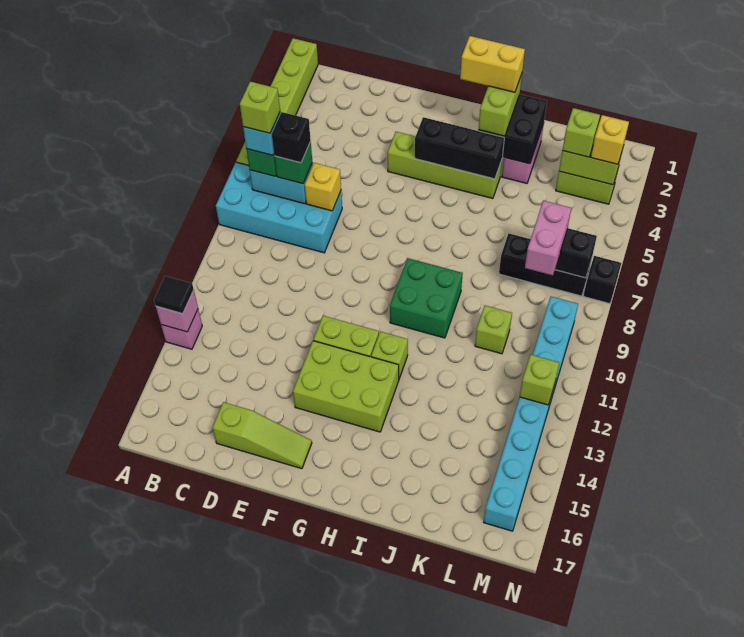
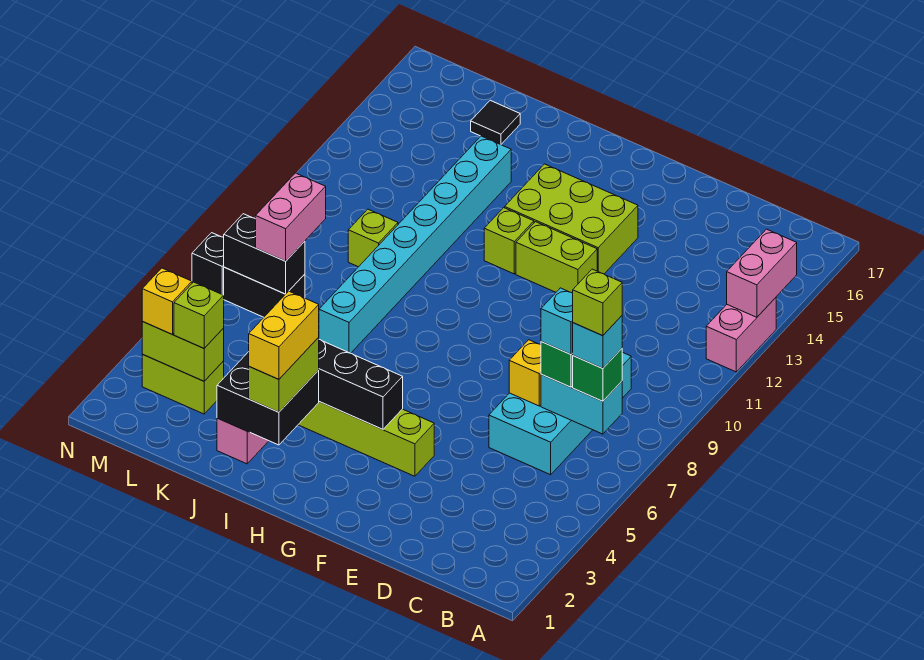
lime brick A1:A6 level 1 -> none
cyan brick A7:D8 level 1 -> cyan brick C6:D9 level 1
pink brick A13 level 1 -> pink brick A12:A13 level 1
pink brick A13 level 2 -> pink brick A13:A14 level 2
black tile A13 level 3 -> black tile K16 level 1
black brick C7 level 4 -> cyan brick C7 level 4
lime slope D16:F16 level 1 top D -> none
yellow brick H2:I2 level 4 -> yellow brick I2:I3 level 4
green brick H9:I10 level 1 -> none
black brick K7:M7 level 1 -> black brick L7:M7 level 1
cyan brick M9:M16 level 1 -> cyan brick J7:J14 level 1
lime brick M12 level 2 -> none

